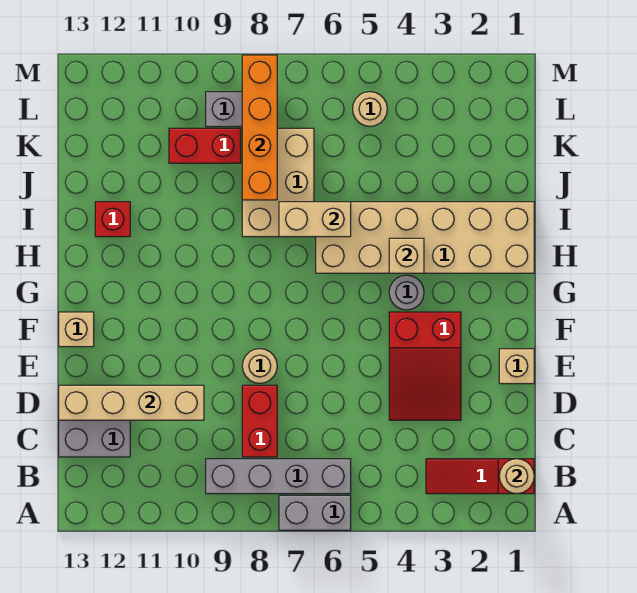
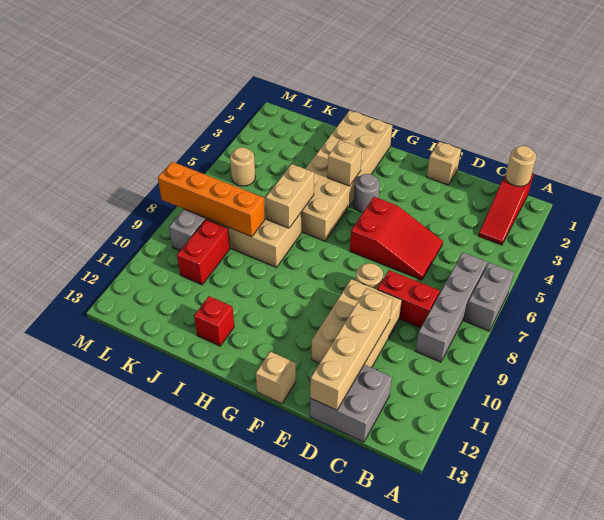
red slope D3:F4 level 1 top F -> red slope D5:F6 level 1 top F
none -> tan brick D9:E11 level 1

